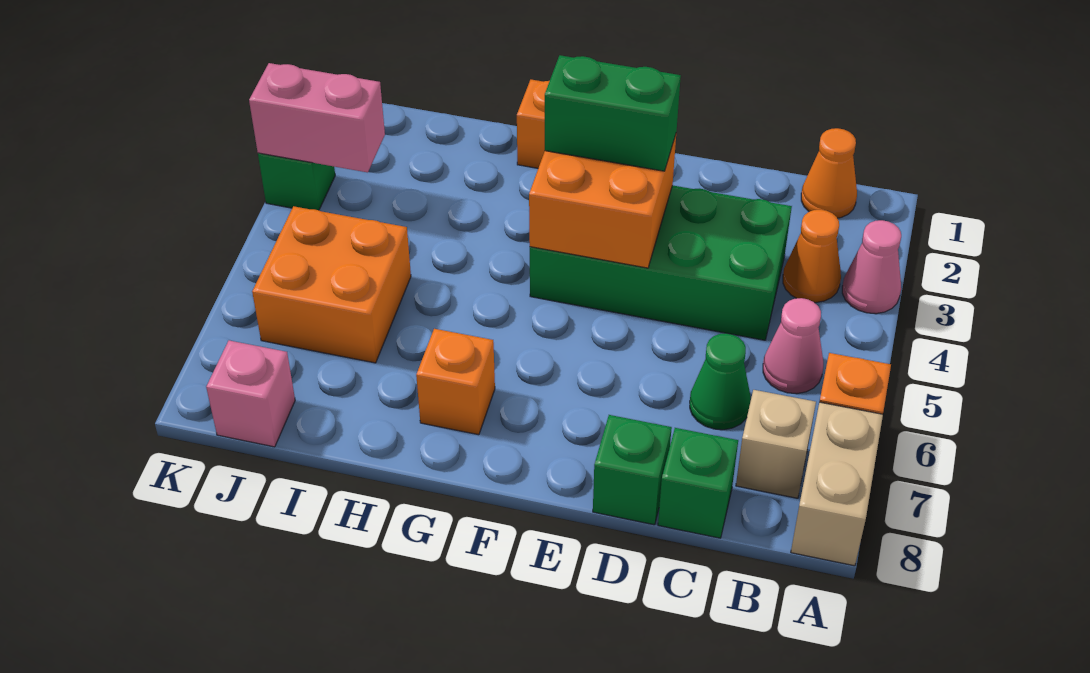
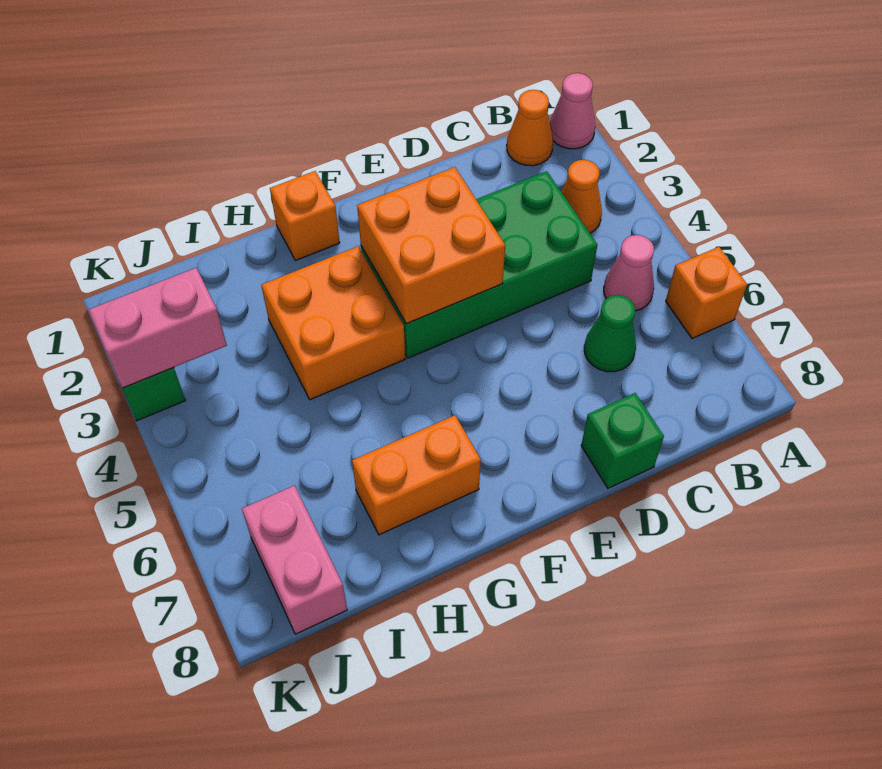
pink cone A3 level 1 -> pink cone A1 level 1
tan brick A7:A8 level 1 -> none
tan brick B7 level 1 -> none
green brick C8 level 1 -> none
green brick E3:F3 level 3 -> none
orange brick G7 level 1 -> orange brick G7:H7 level 1
orange brick I5:J6 level 1 -> orange brick G3:H4 level 1
pink brick J8 level 1 -> pink brick J7:J8 level 1

